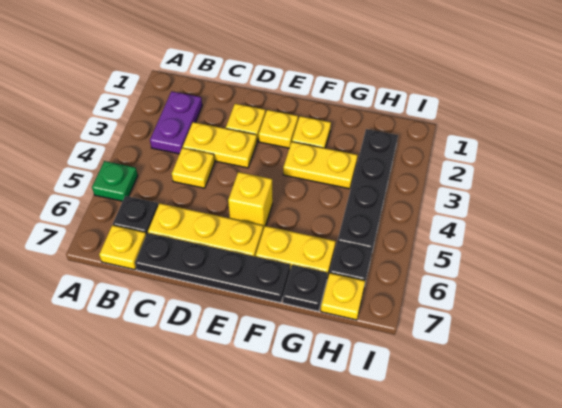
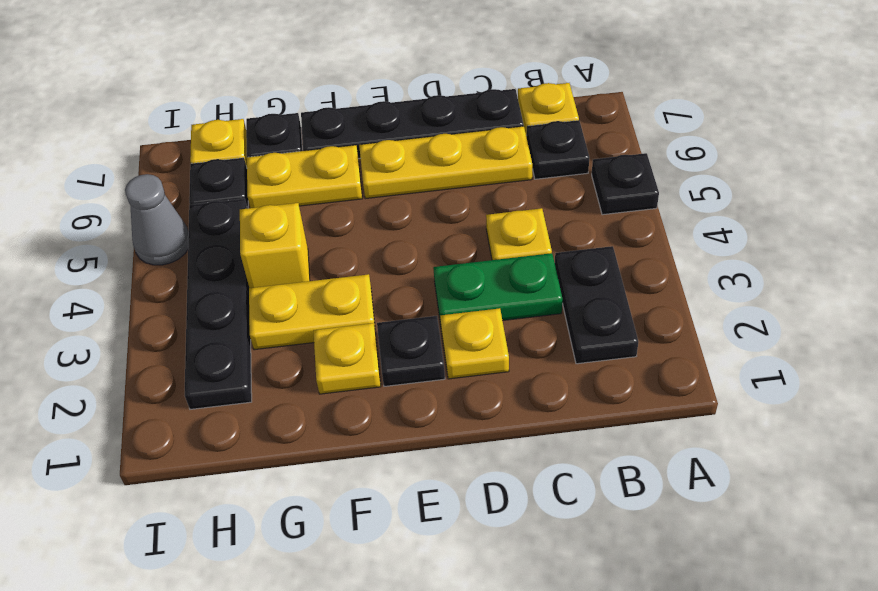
green plate A5 level 1 -> black plate A5 level 1
purple plate B2:B3 level 1 -> black plate B2:B3 level 1
yellow plate C3:D3 level 1 -> green plate C3:D3 level 1
yellow plate E2 level 1 -> black plate E2 level 1
yellow brick E5 level 1 -> yellow brick G4 level 1
none -> grey cone I5 level 1

